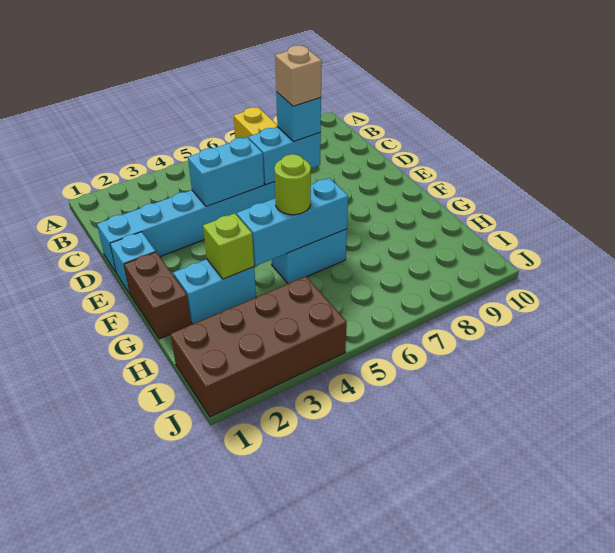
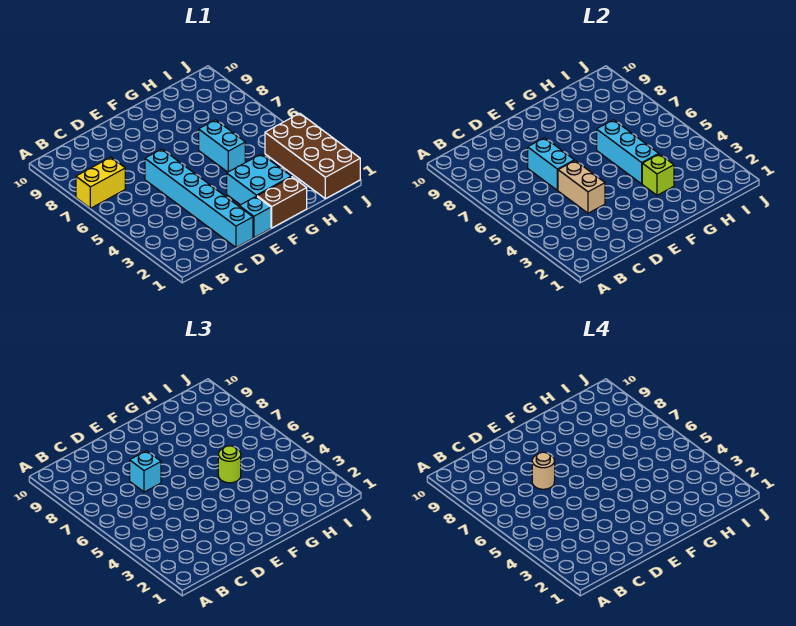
cyan brick D4:D5 level 2 -> tan brick D4:D5 level 2
tan brick D7 level 4 -> tan round brick D7 level 4
cyan brick G2:G3 level 1 -> cyan brick F2:G3 level 1

